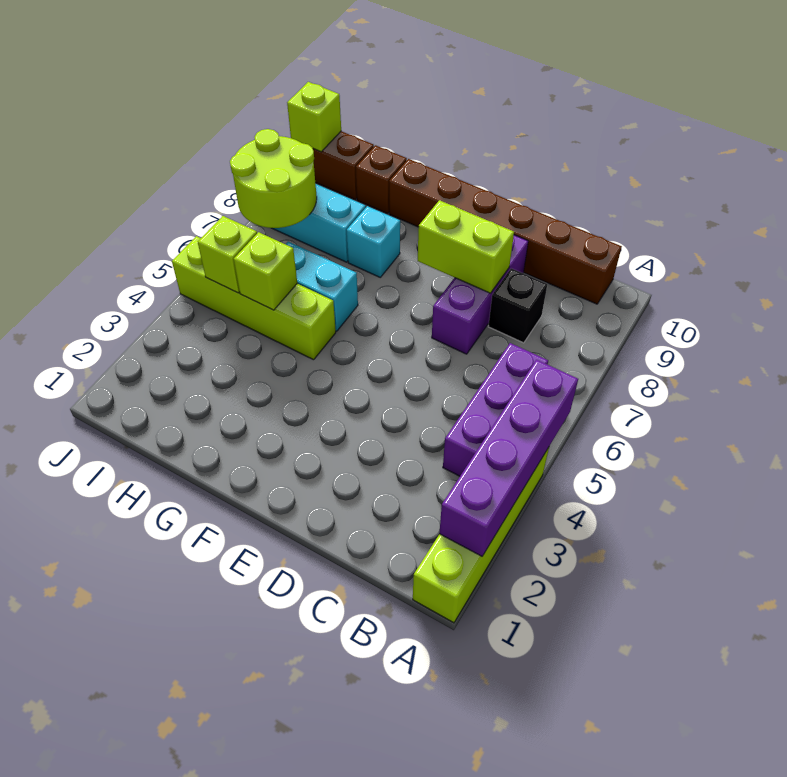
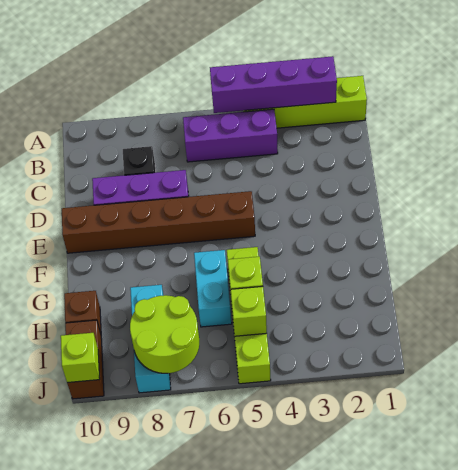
brown brick B10:G10 level 1 -> brown brick E5:E10 level 1
lime brick D8:E8 level 2 -> none
cyan brick G8 level 1 -> none

